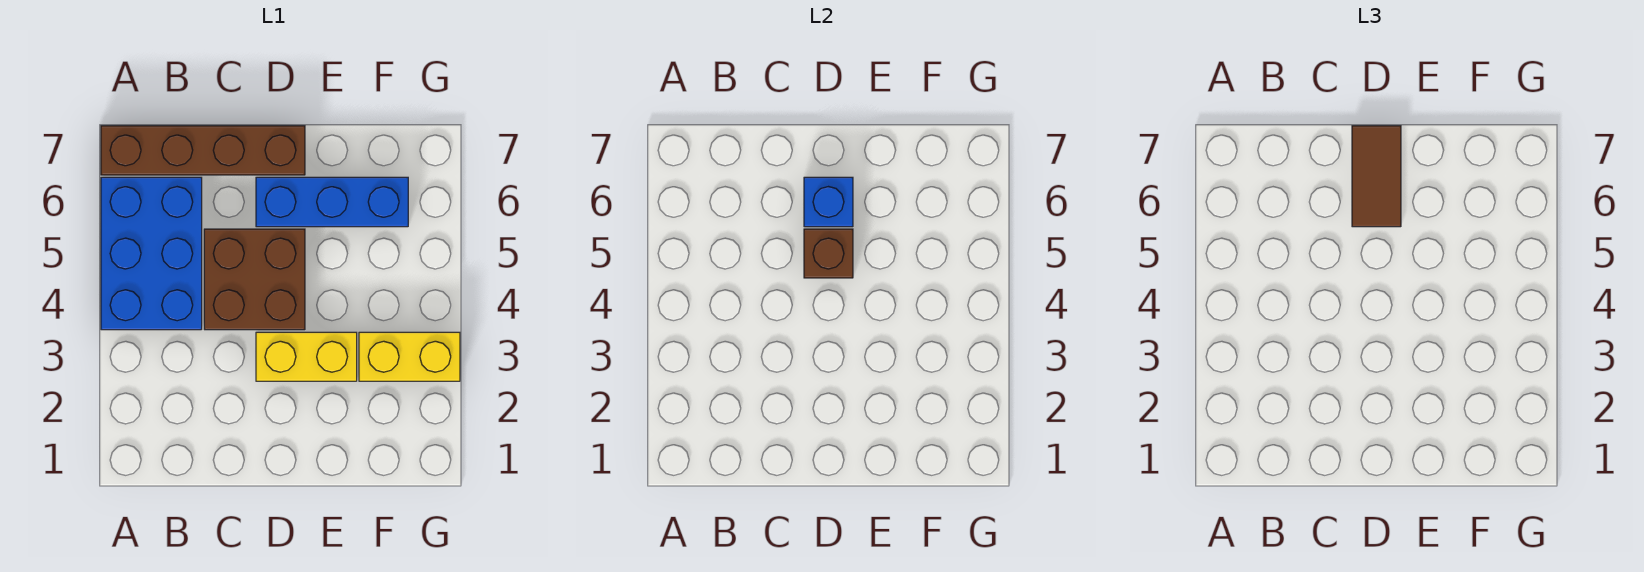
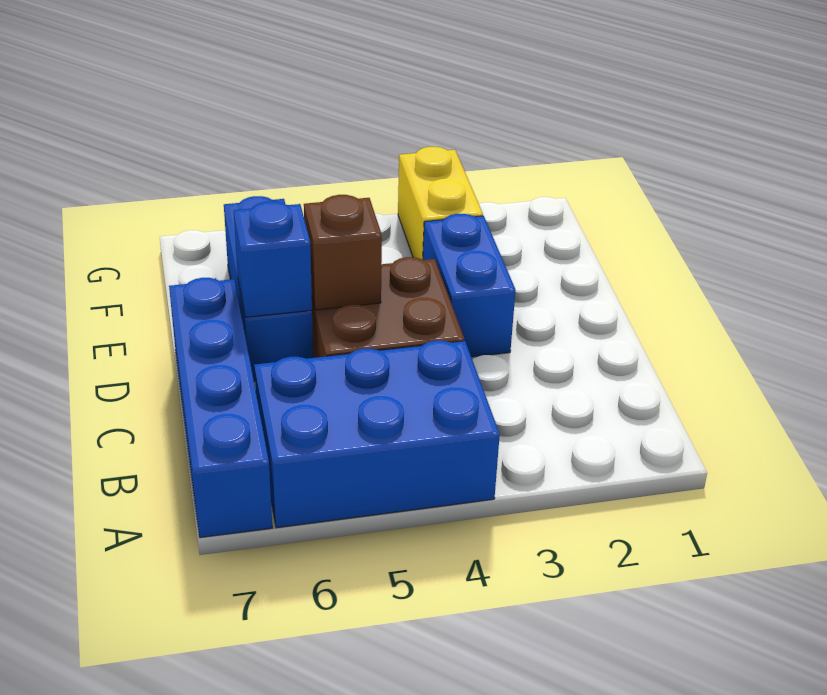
brown brick A7:D7 level 1 -> blue brick A7:D7 level 1
yellow brick D3:E3 level 1 -> blue brick D3:E3 level 1
brown tile D6:D7 level 3 -> none

